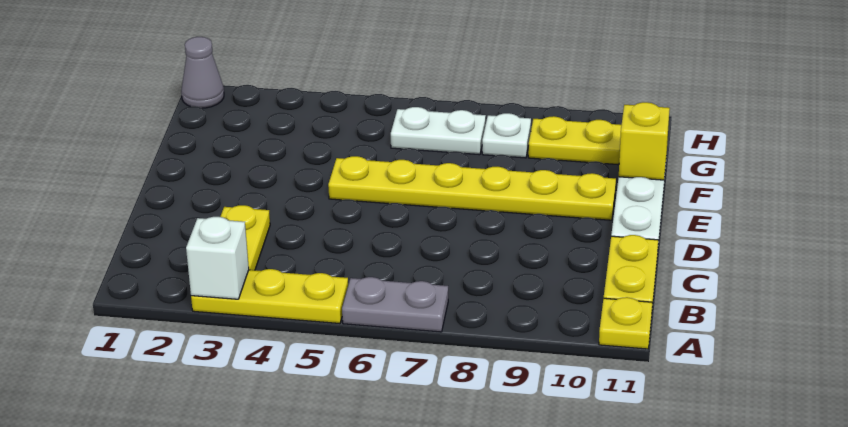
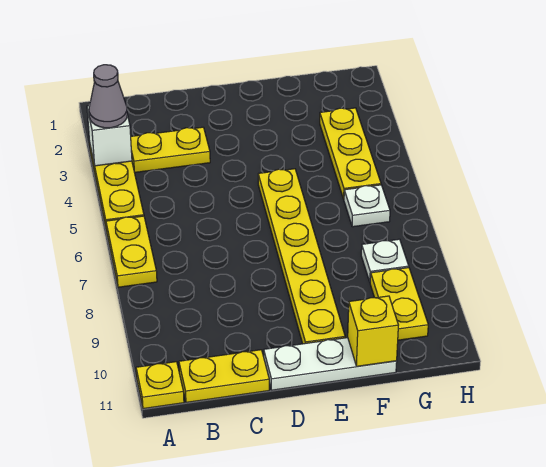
grey plate A6:A7 level 1 -> yellow plate A6:A7 level 1
none -> yellow plate G3:G5 level 1
white plate G6:G7 level 1 -> white plate G6 level 1
grey cone H1 level 1 -> grey cone A3 level 3

